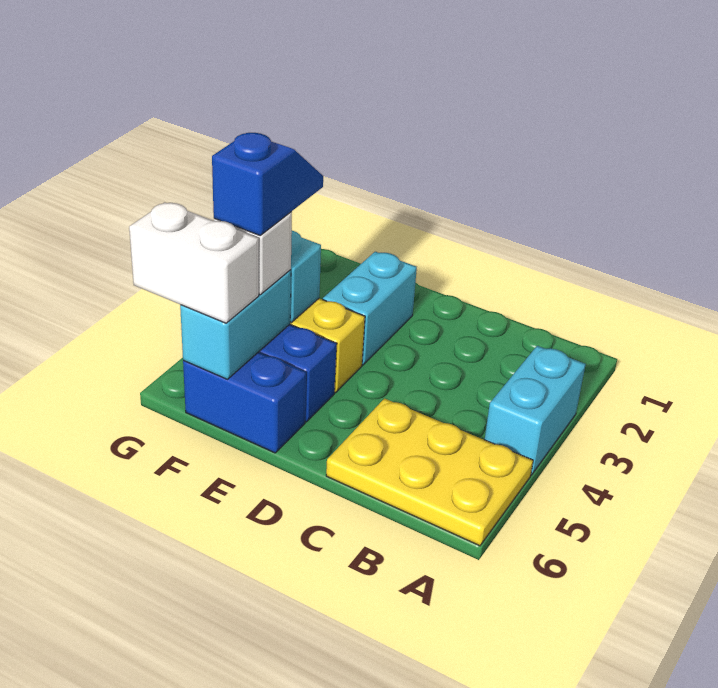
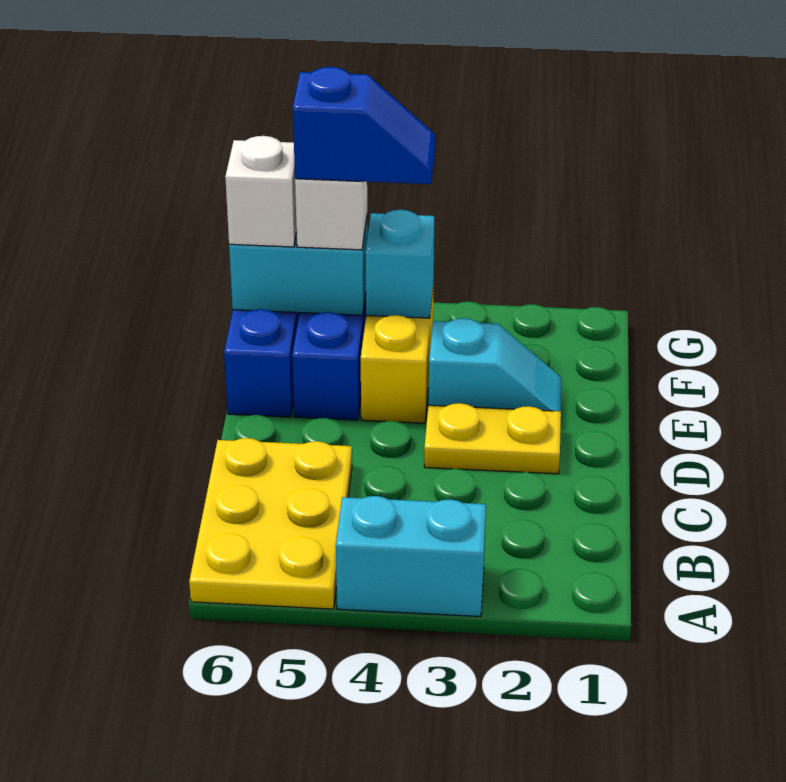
none -> yellow plate D2:D3 level 1
cyan brick E2:E3 level 1 -> cyan slope E2:E3 level 1 top 3
white brick F6:G6 level 3 -> white brick F6 level 3

